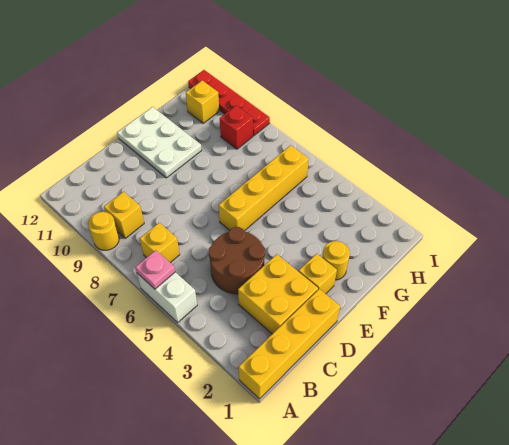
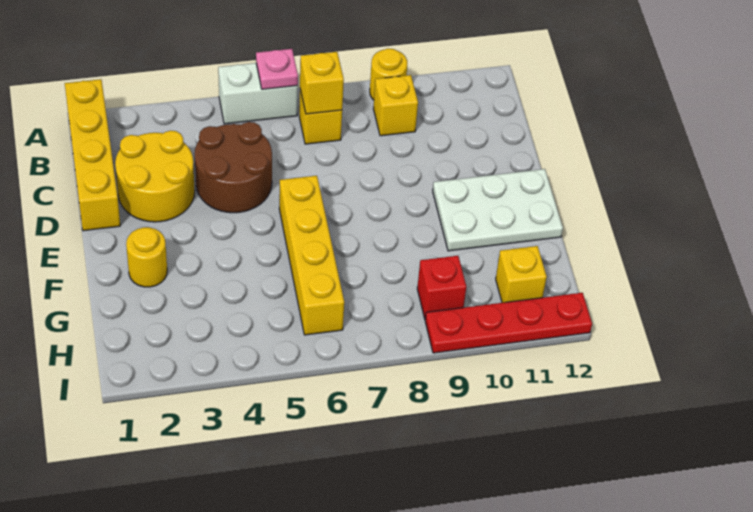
yellow brick C2:D3 level 1 -> yellow round brick C2:D3 level 1
yellow brick E2 level 1 -> yellow brick B7 level 2

